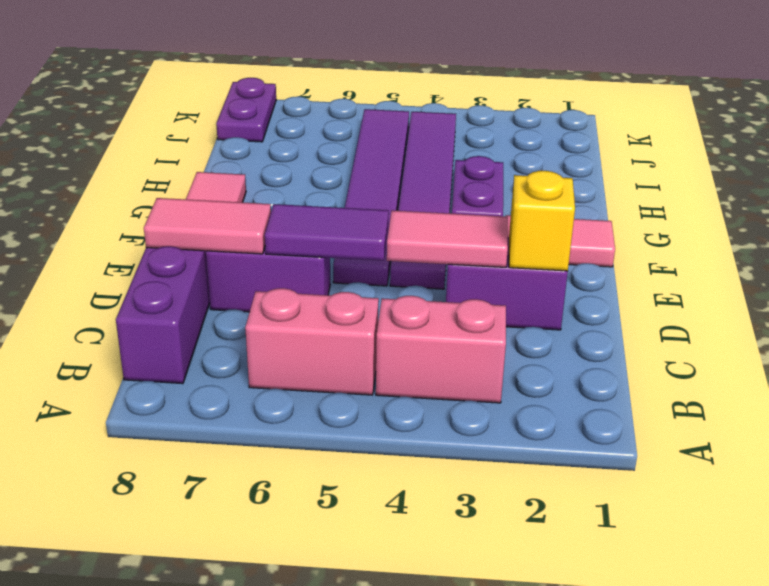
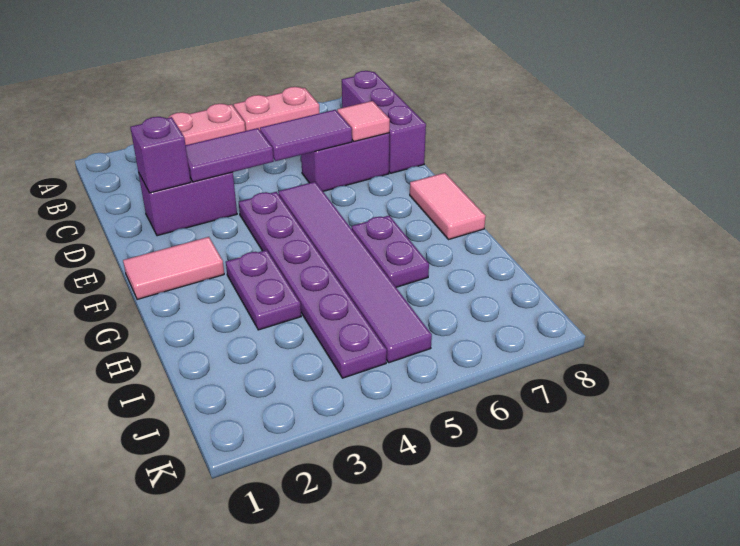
yellow brick D2 level 2 -> purple brick D2 level 2
pink tile D3:D4 level 2 -> purple tile D3:D4 level 2
pink tile D7:D8 level 2 -> pink tile D7 level 2
purple tile E4:J4 level 1 -> purple plate E4:J4 level 1
purple plate J8:K8 level 1 -> purple plate G6:H6 level 1

